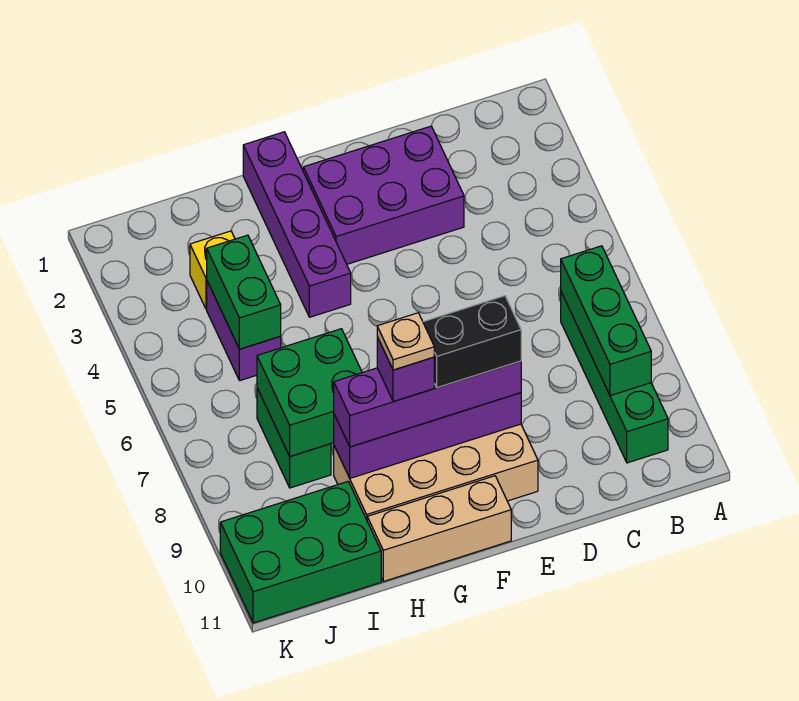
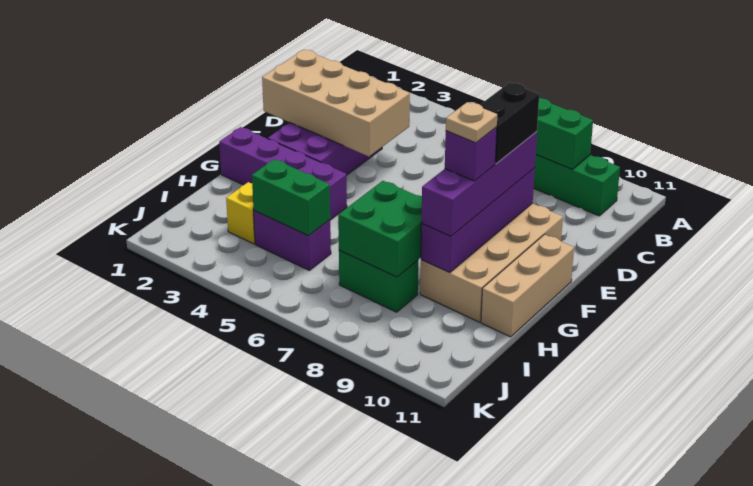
none -> tan brick D1:E4 level 2
green brick I10:K11 level 1 -> none

